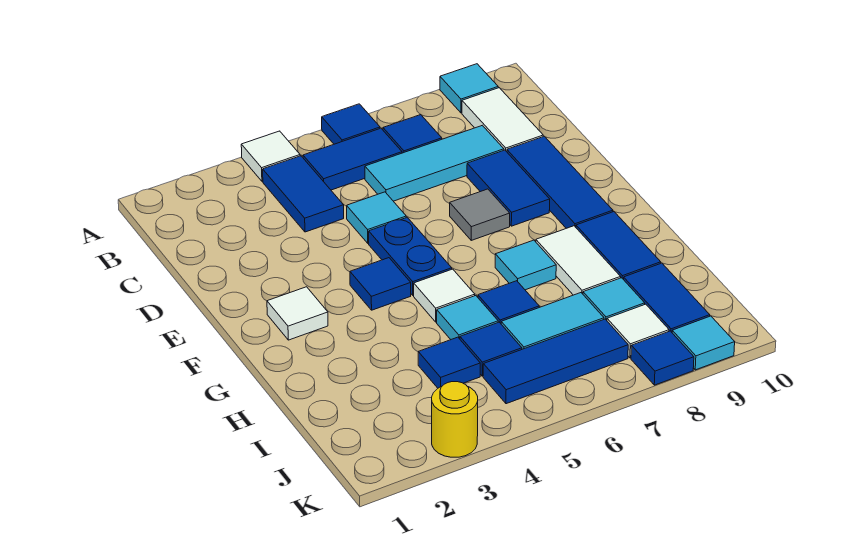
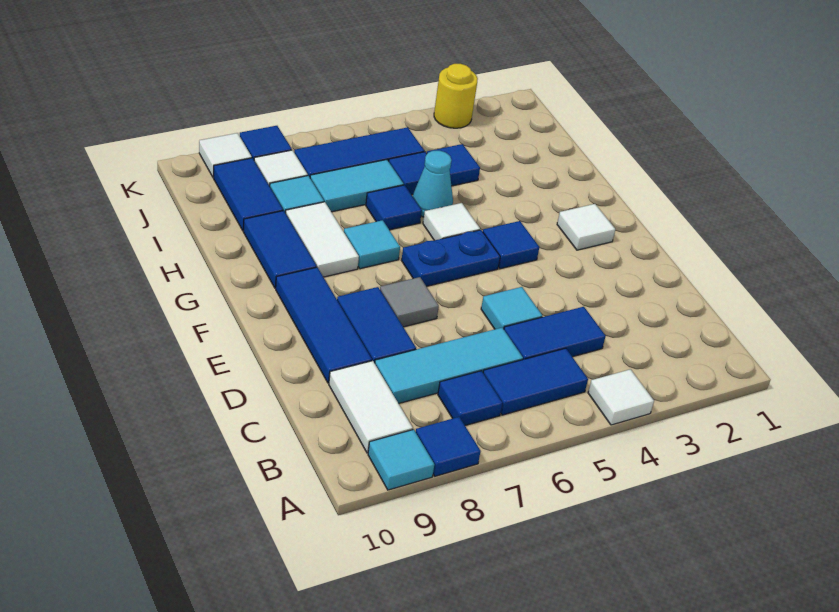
blue tile A6 level 1 -> blue tile A8 level 1
blue tile B4:C4 level 1 -> blue tile C4:C5 level 1
blue plate E5:F5 level 1 -> blue plate F5:F6 level 1
cyan tile H5 level 1 -> cyan cone H5 level 1
cyan tile K9 level 1 -> white tile K9 level 1

